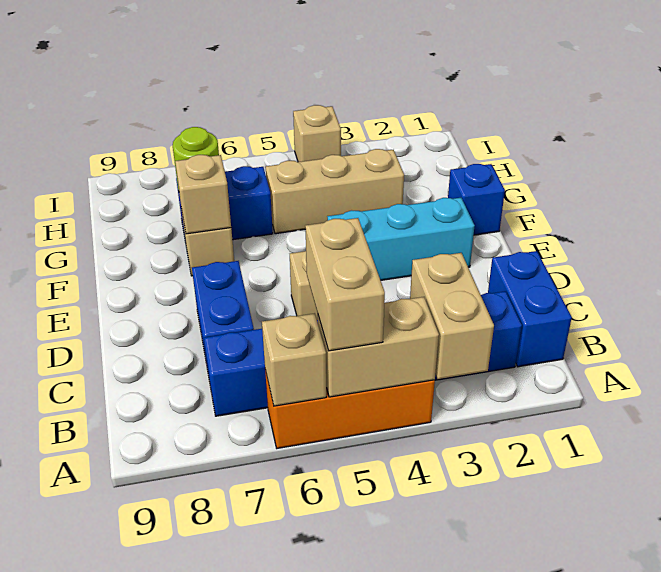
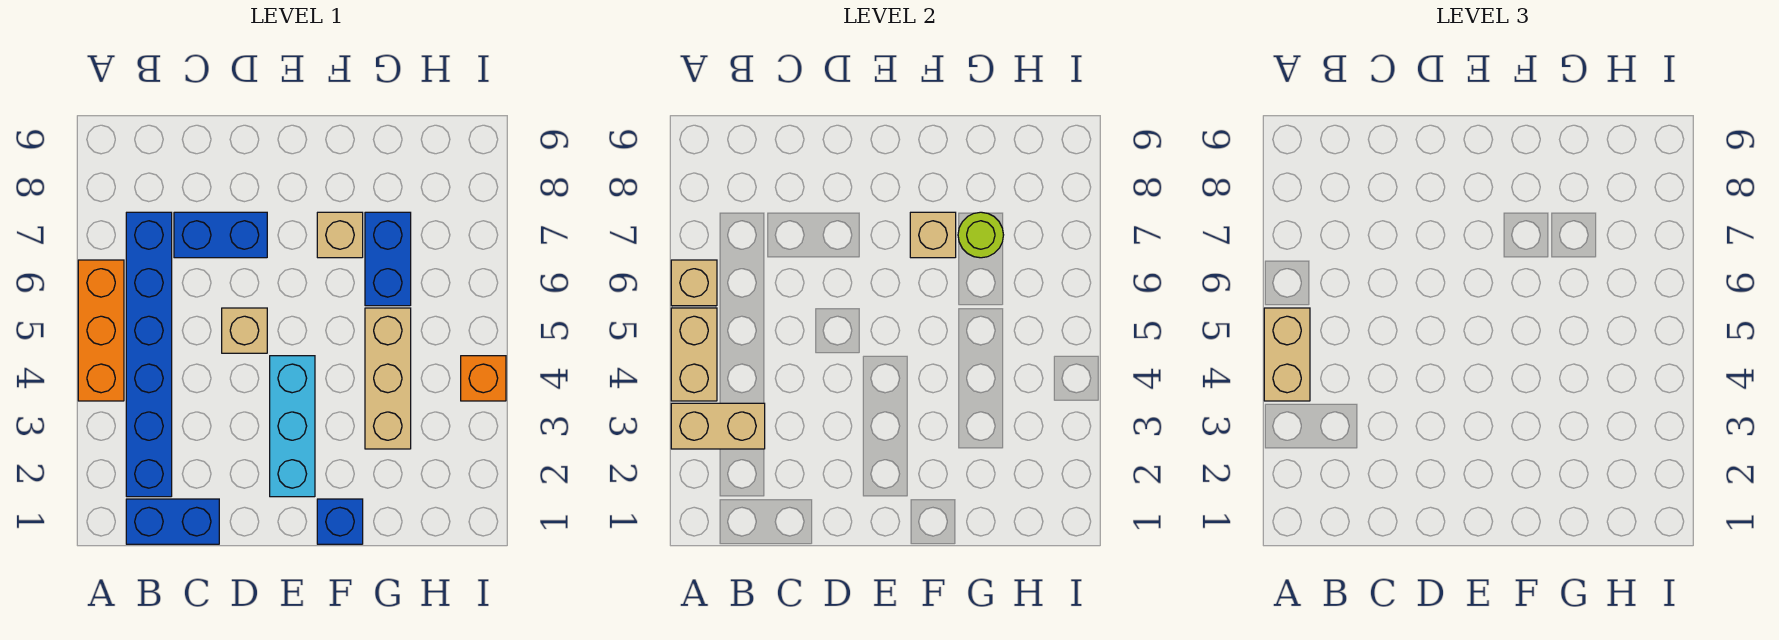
tan brick A5:B5 level 3 -> tan brick A4:A5 level 3
tan brick I4 level 1 -> orange brick I4 level 1

